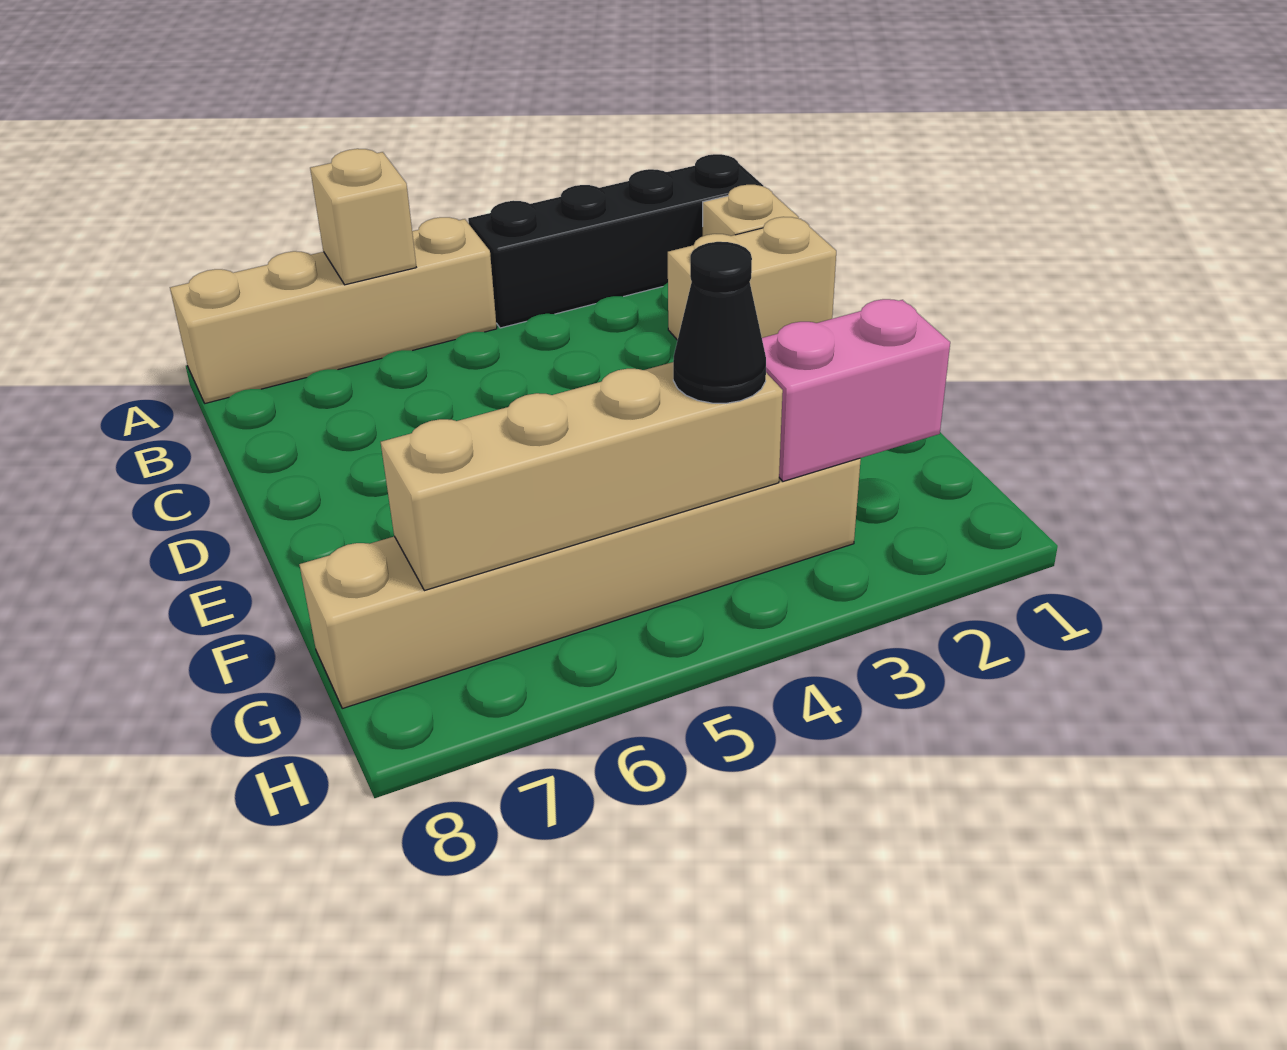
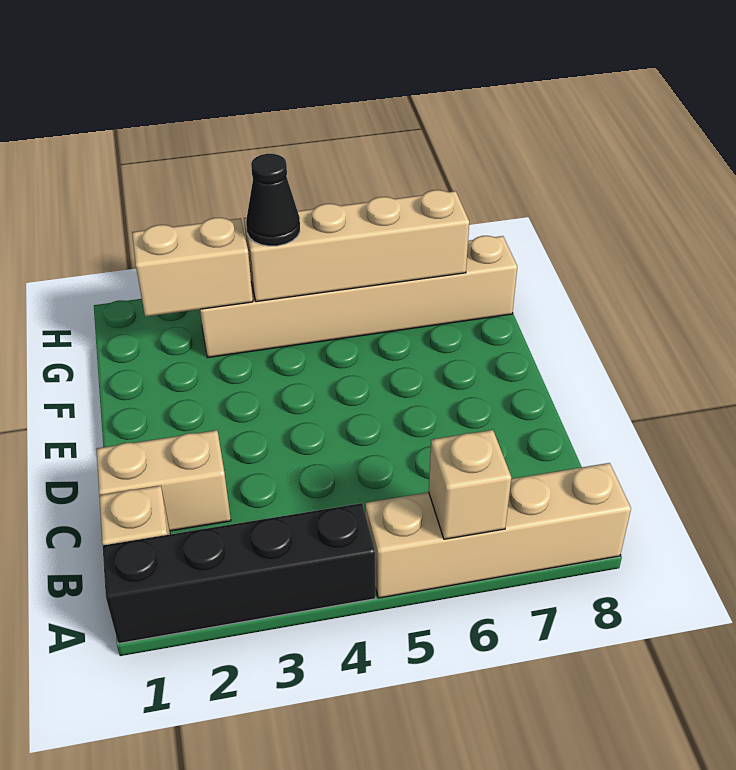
pink brick G2:G3 level 2 -> tan brick G2:G3 level 2

